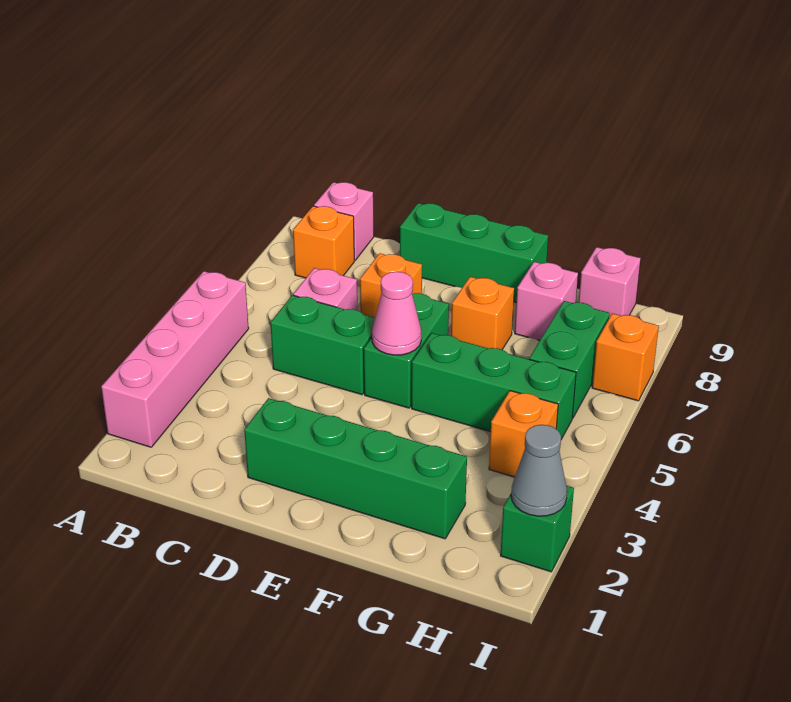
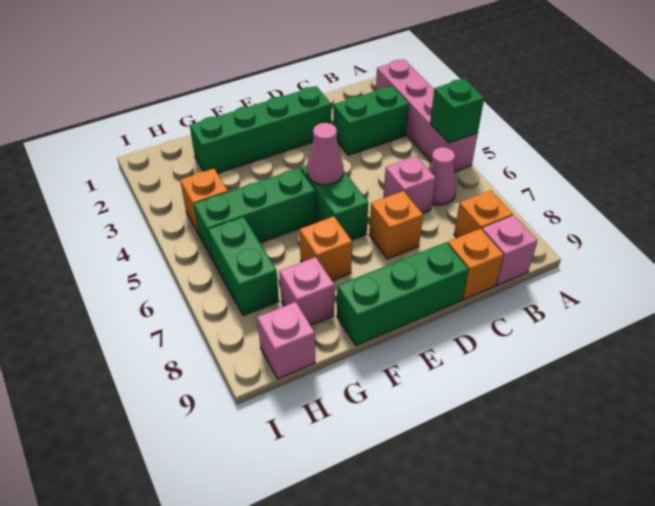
none -> pink cone B6 level 1
green brick C5:D5 level 1 -> green brick B3:C3 level 1
green brick I2 level 1 -> green brick A5 level 2
grey cone I2 level 2 -> none
orange brick I7 level 1 -> orange brick C9 level 1

